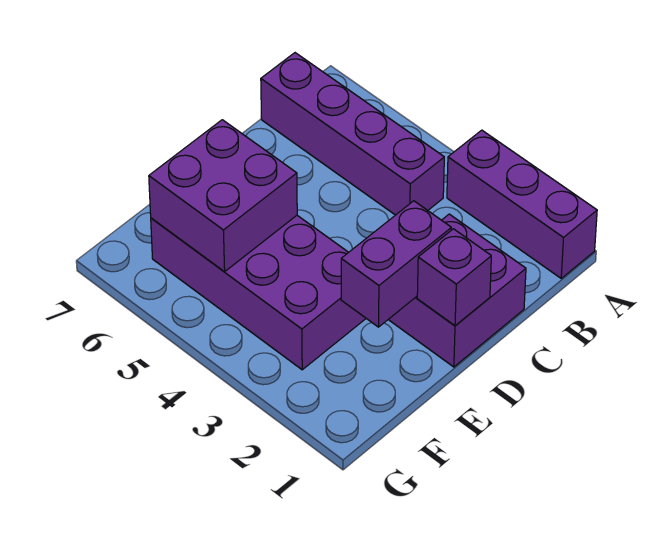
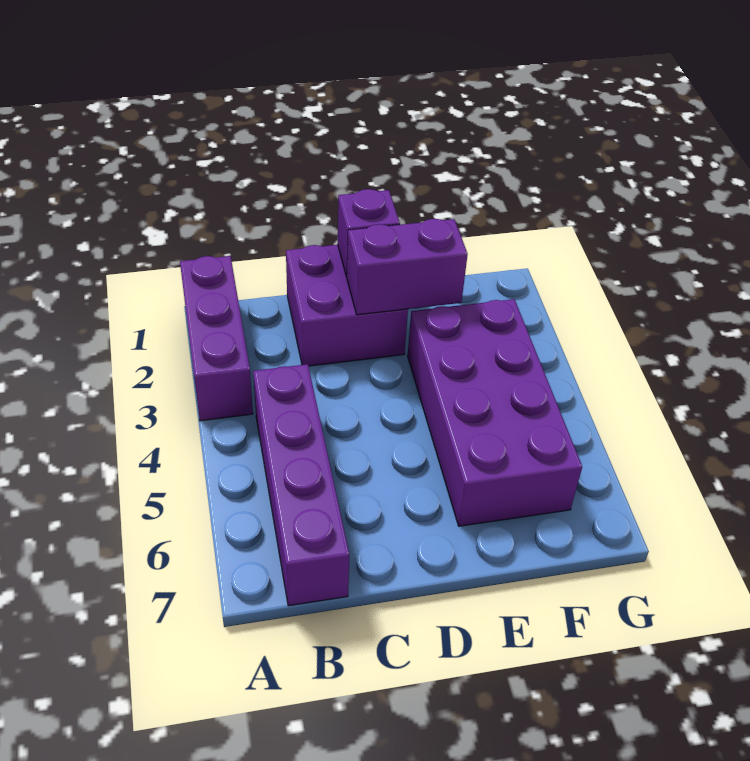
purple brick E5:F6 level 2 -> none

